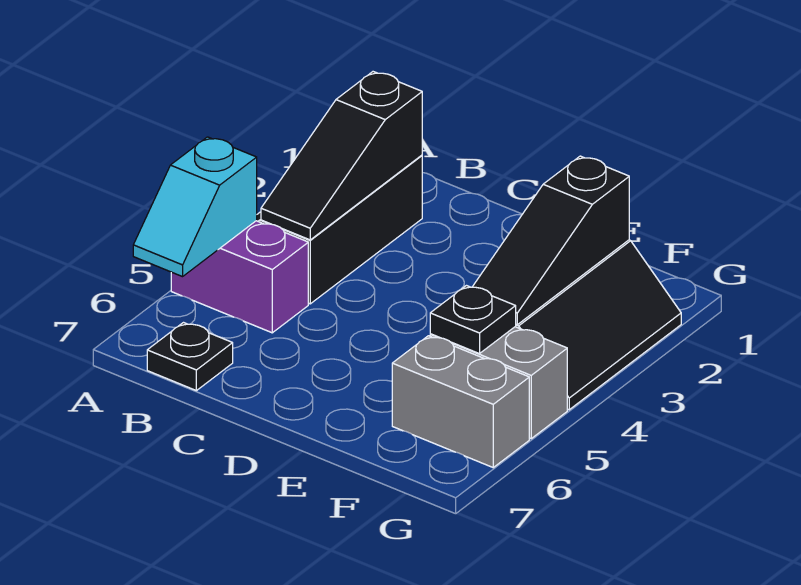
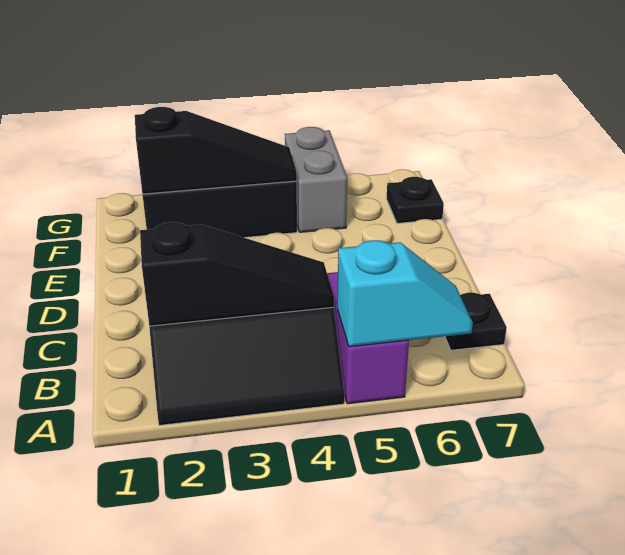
black plate F5 level 2 -> black plate F7 level 1
grey brick F6:G6 level 1 -> none

